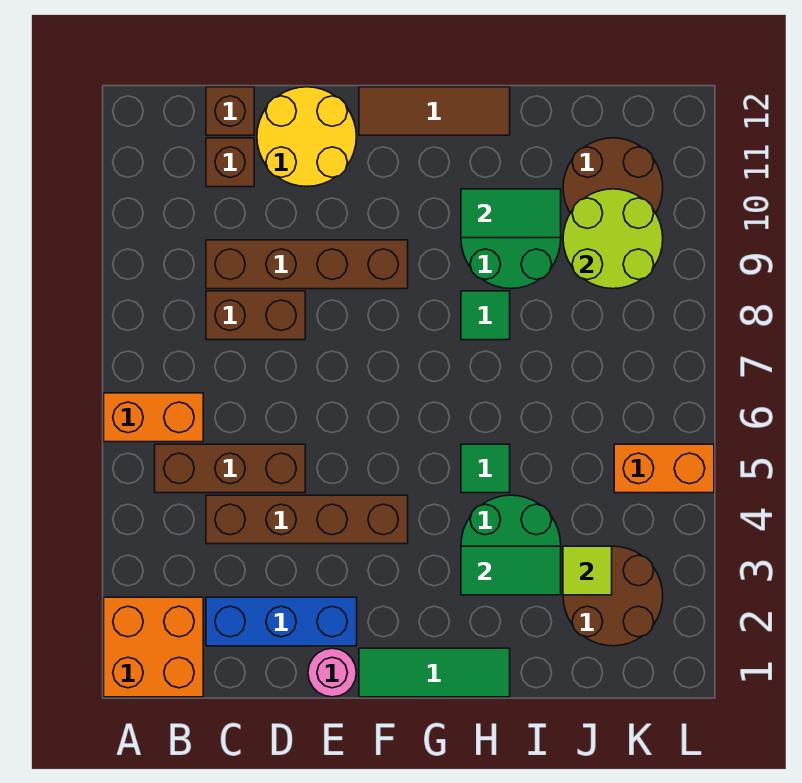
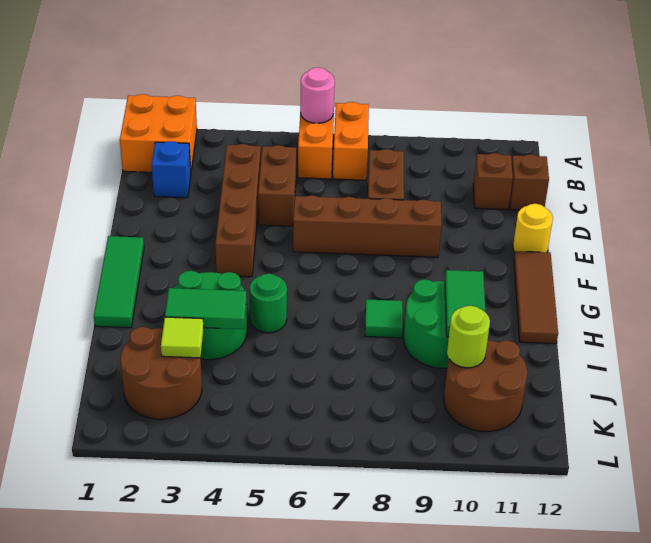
brown brick B5:D5 level 1 -> brown brick C5:D5 level 1
blue brick C2:E2 level 1 -> blue brick C2 level 1
brown brick C9:F9 level 1 -> brown brick E6:E9 level 1
yellow round brick D11:E12 level 1 -> yellow round brick E12 level 1
pink round brick E1 level 1 -> pink round brick A6 level 2
green tile H3:I3 level 2 -> green tile I3:I4 level 2
green tile H5 level 1 -> green round brick H5 level 1
lime round brick J9:K10 level 2 -> lime round brick J10 level 2
orange brick K5:L5 level 1 -> orange brick A7:B7 level 1

